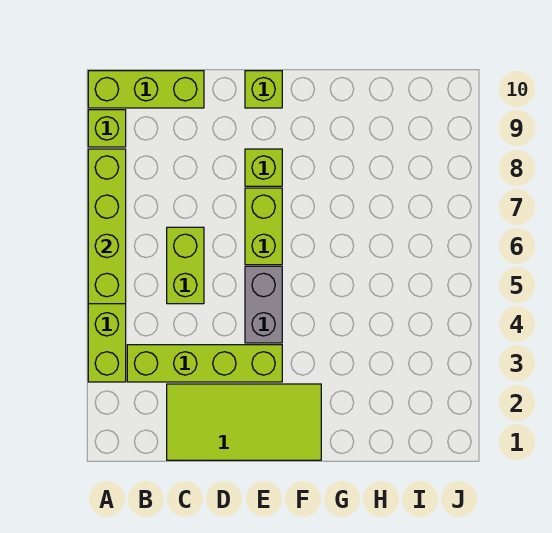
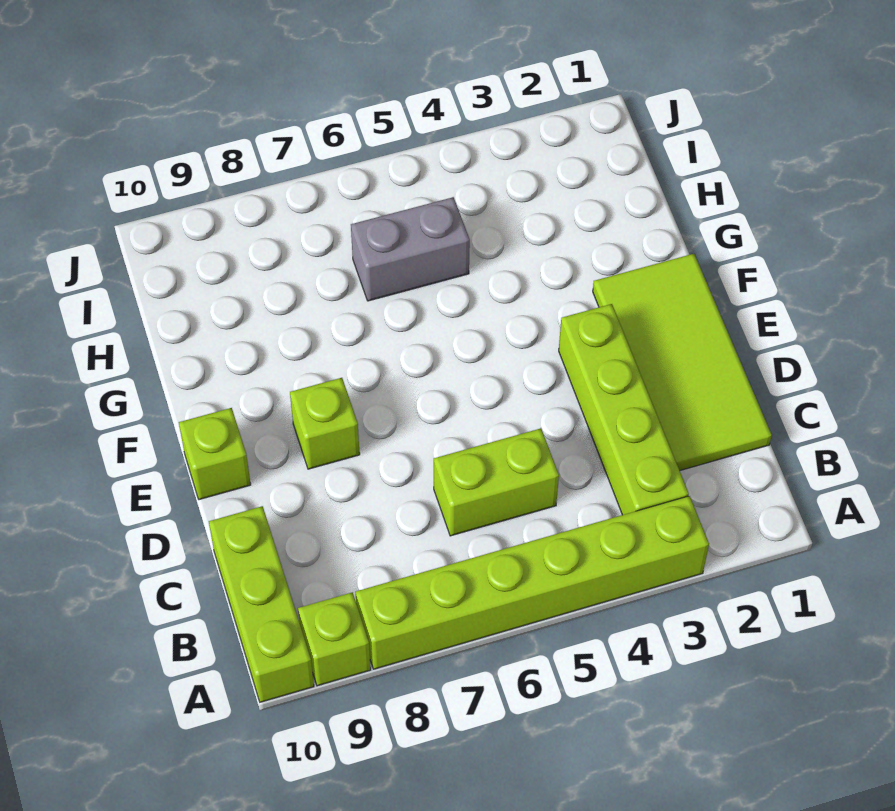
lime brick A5:A8 level 2 -> none
grey brick E4:E5 level 1 -> grey brick H5:H6 level 1
lime brick E6:E7 level 1 -> none

